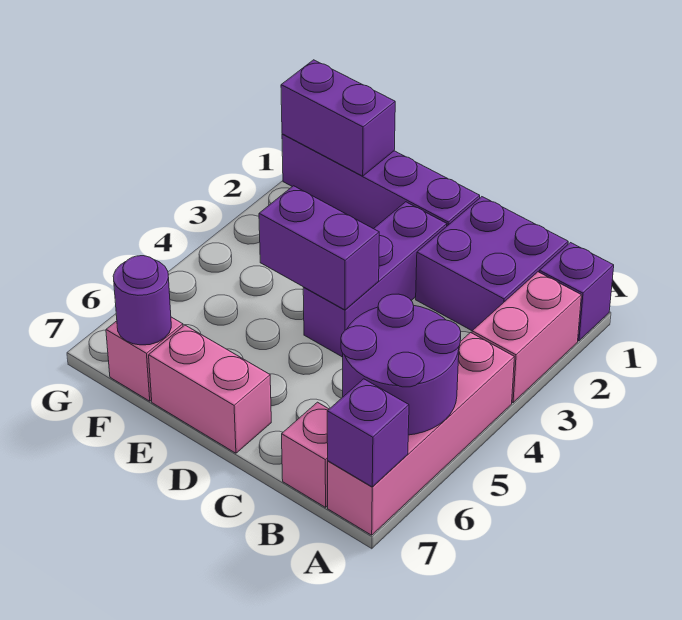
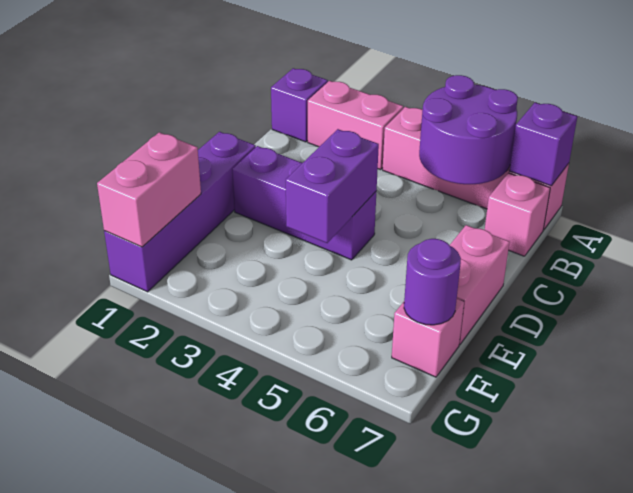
purple brick B1:C2 level 1 -> none
purple brick F1:G1 level 2 -> pink brick F1:G1 level 2

